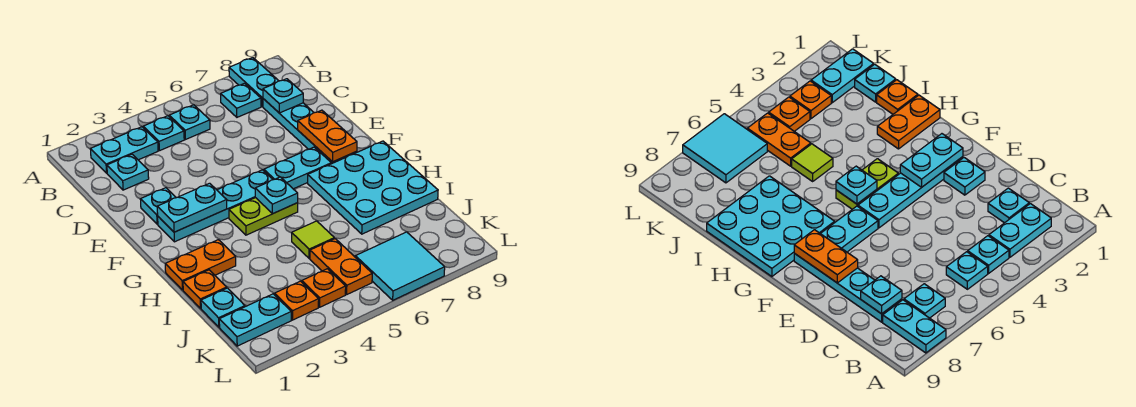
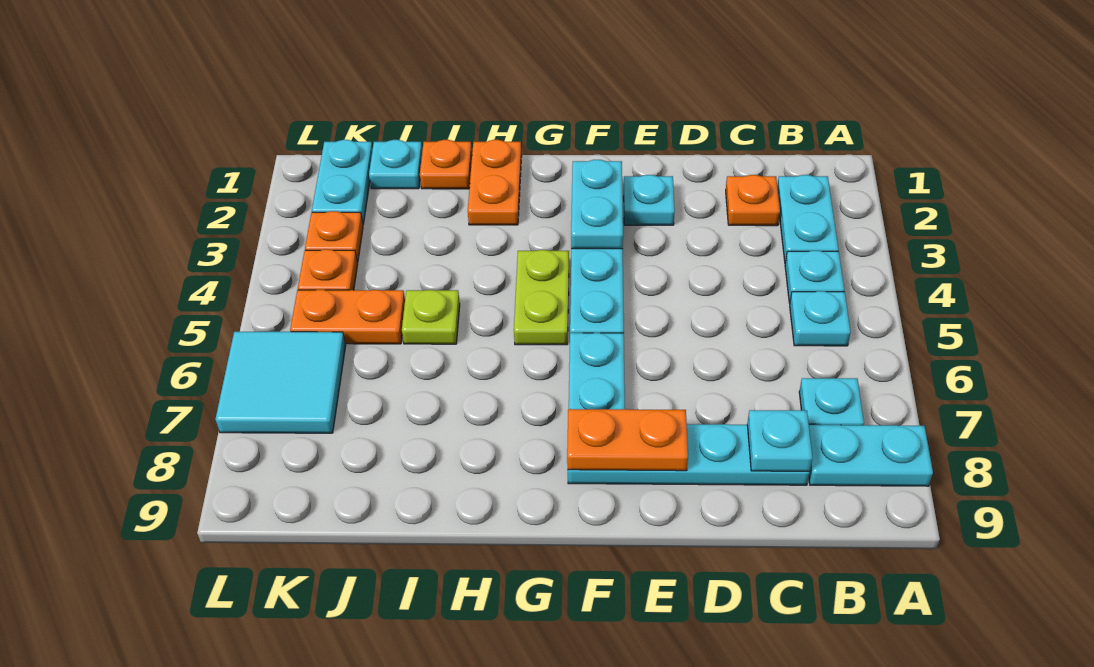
cyan plate C2 level 1 -> orange plate C2 level 1
cyan plate G5 level 2 -> none
cyan plate G7:I9 level 1 -> none
lime tile I5 level 1 -> lime plate I5 level 1

